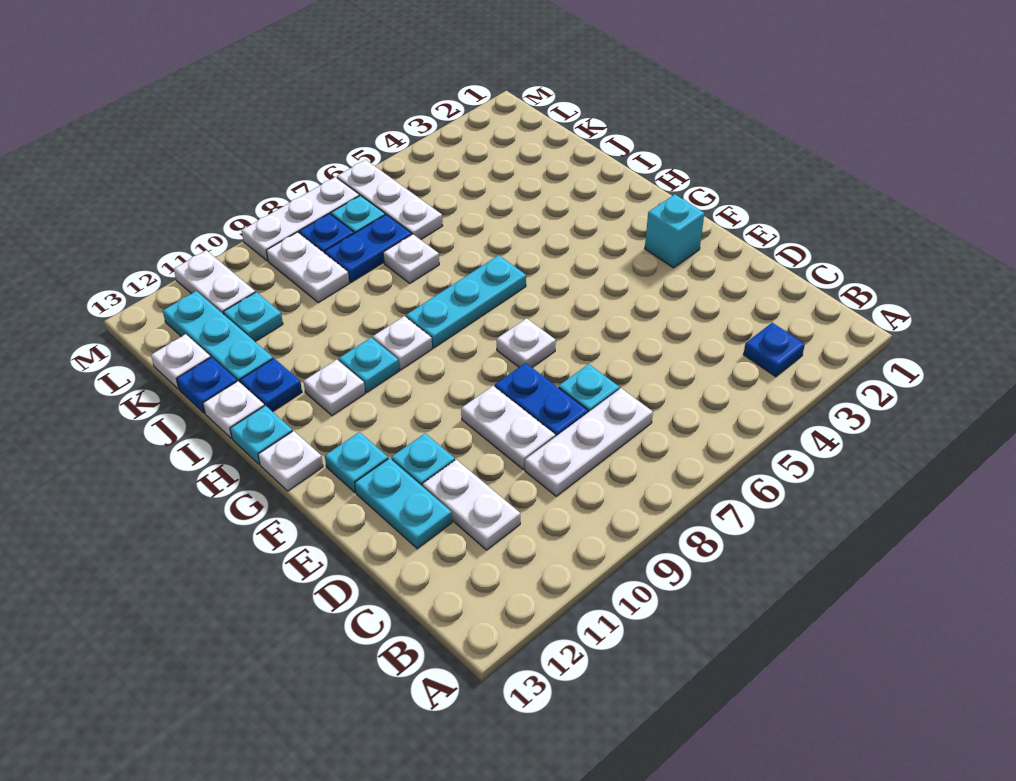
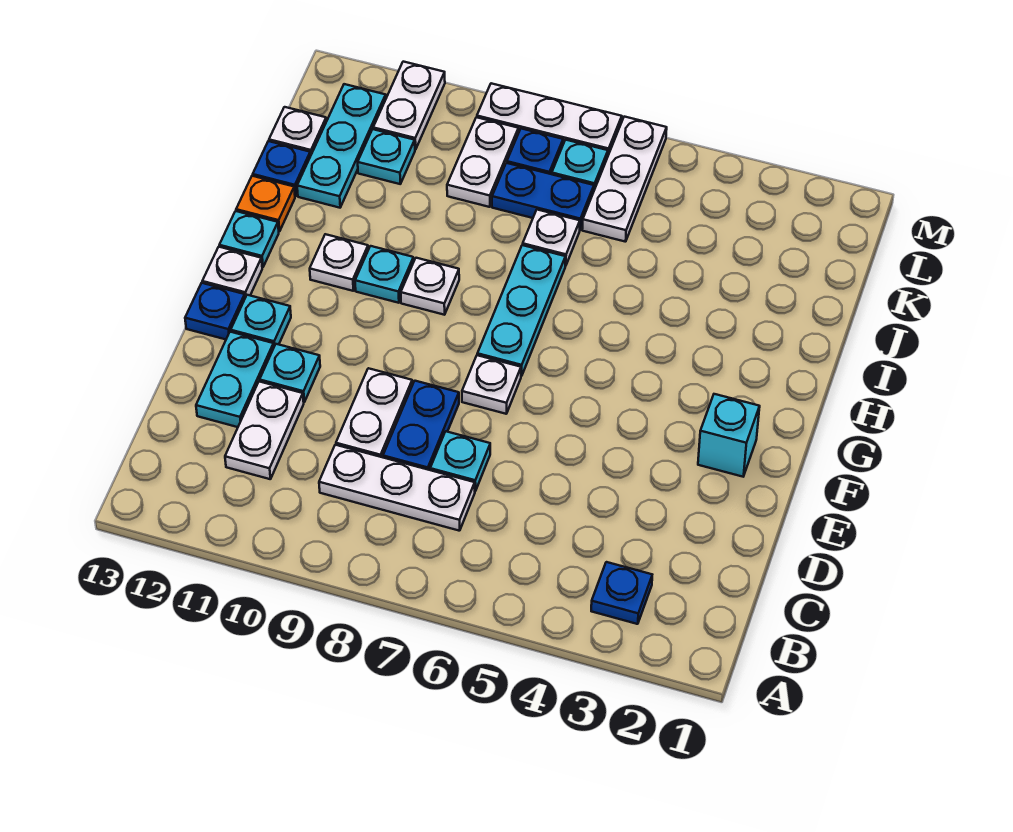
cyan plate H6:H8 level 1 -> cyan plate G7:I7 level 1
blue plate I12 level 1 -> blue plate F13 level 1
white plate I13 level 1 -> orange plate I13 level 1

